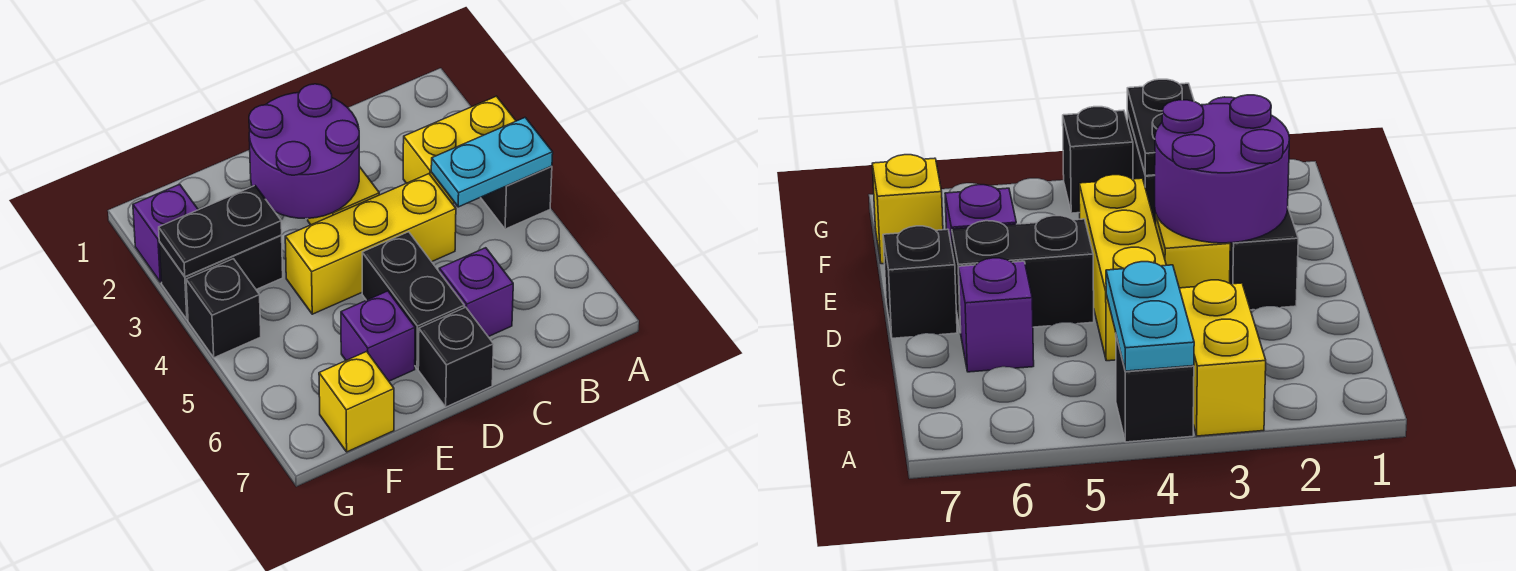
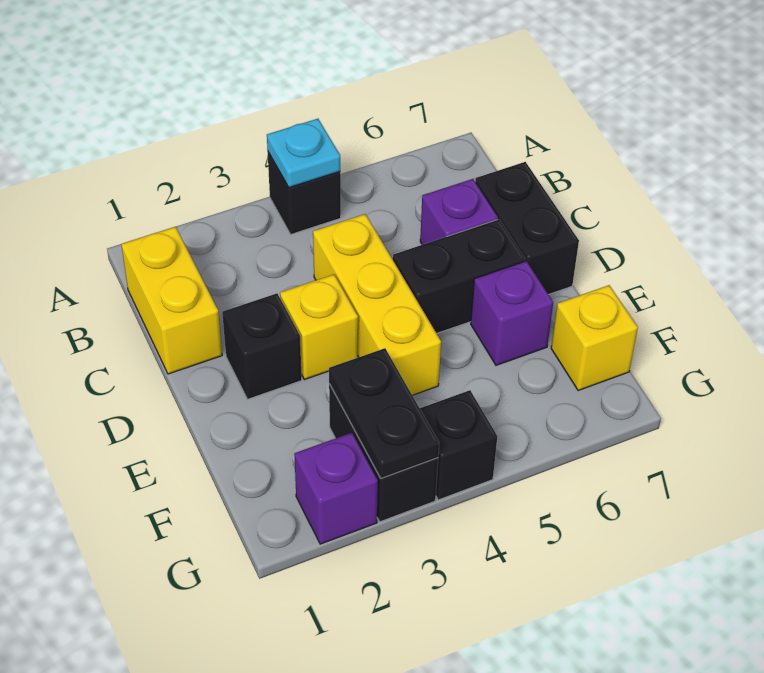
yellow brick A3:B3 level 1 -> yellow brick B1:C1 level 1
cyan plate A4:B4 level 2 -> cyan plate A4 level 2
purple round brick D2:E3 level 2 -> none
black brick D7 level 1 -> black brick C7:D7 level 1

